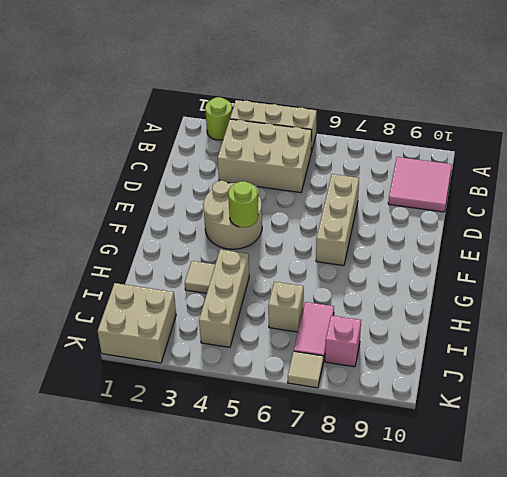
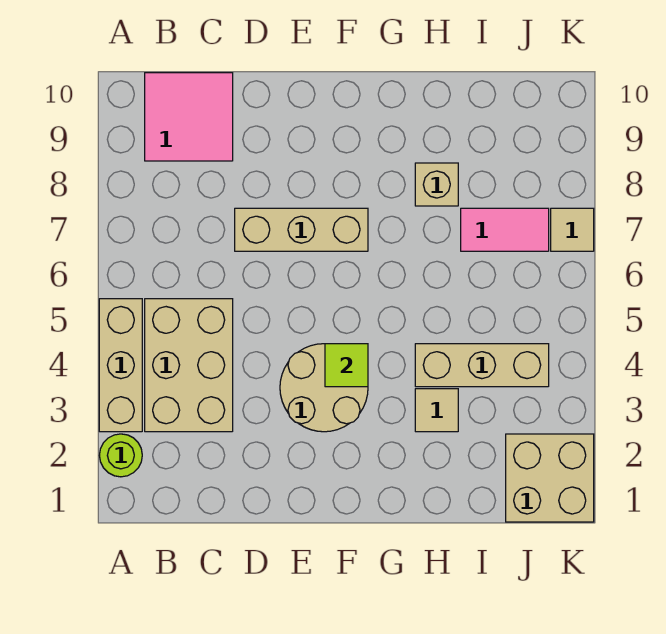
lime round brick F4 level 2 -> lime tile F4 level 2
tan brick I6 level 1 -> tan brick H8 level 1
pink brick J8 level 1 -> none

